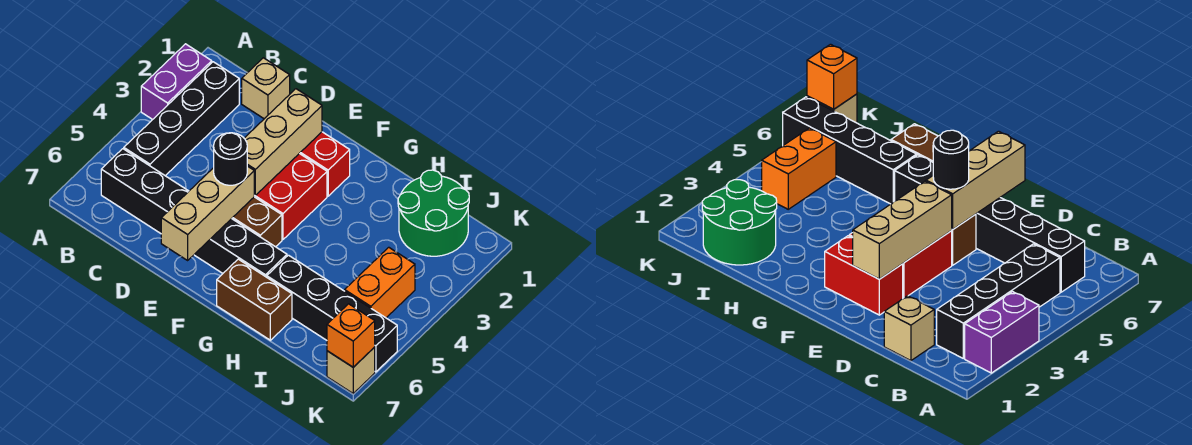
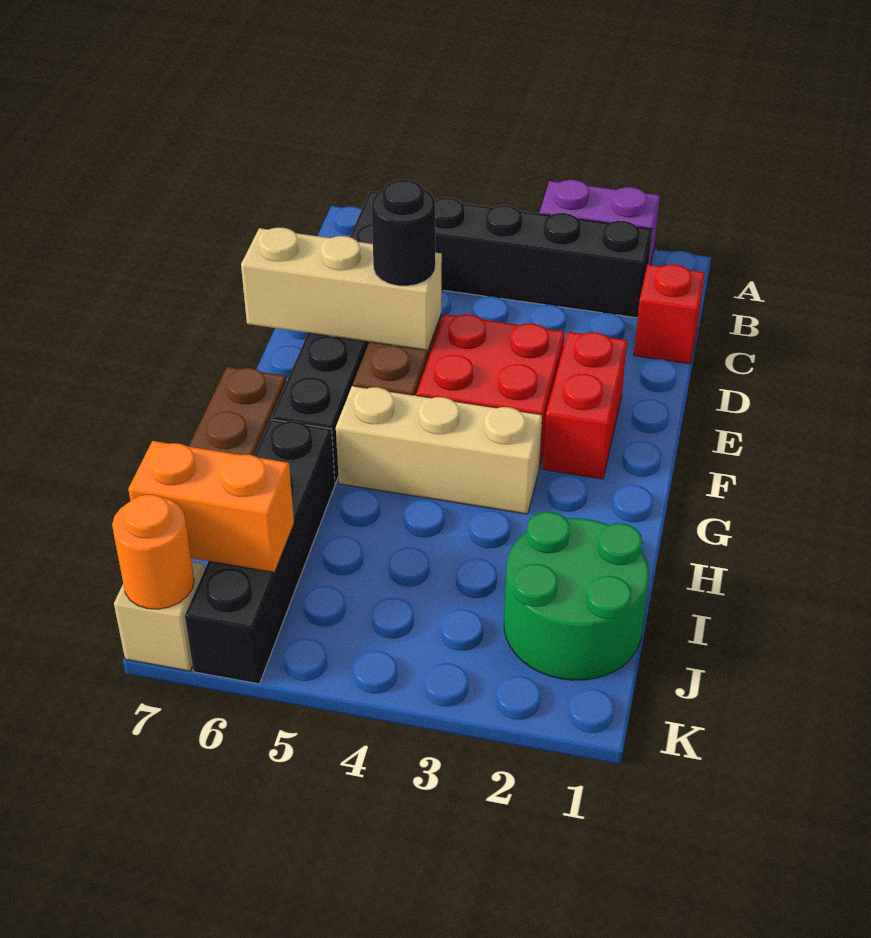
tan brick C1 level 1 -> red brick C1 level 1
tan brick E2:E4 level 2 -> tan brick G3:G5 level 1
orange brick J4:J5 level 1 -> orange brick J6:J7 level 2
orange brick K7 level 2 -> orange round brick K7 level 2

